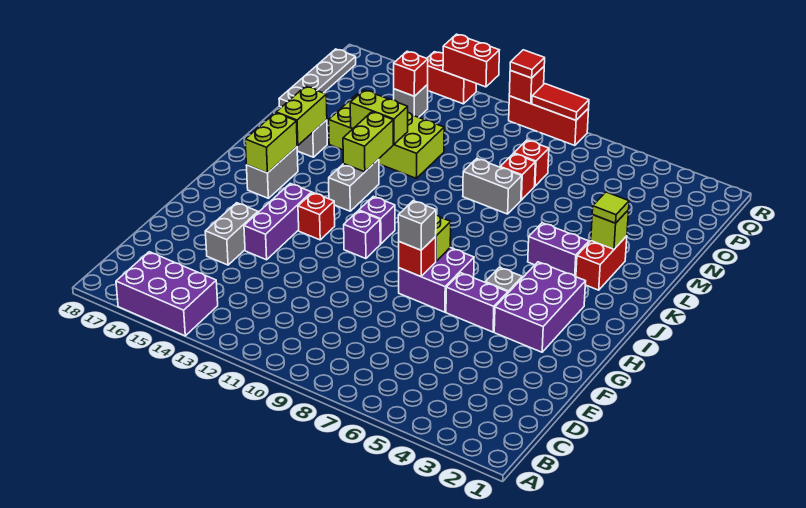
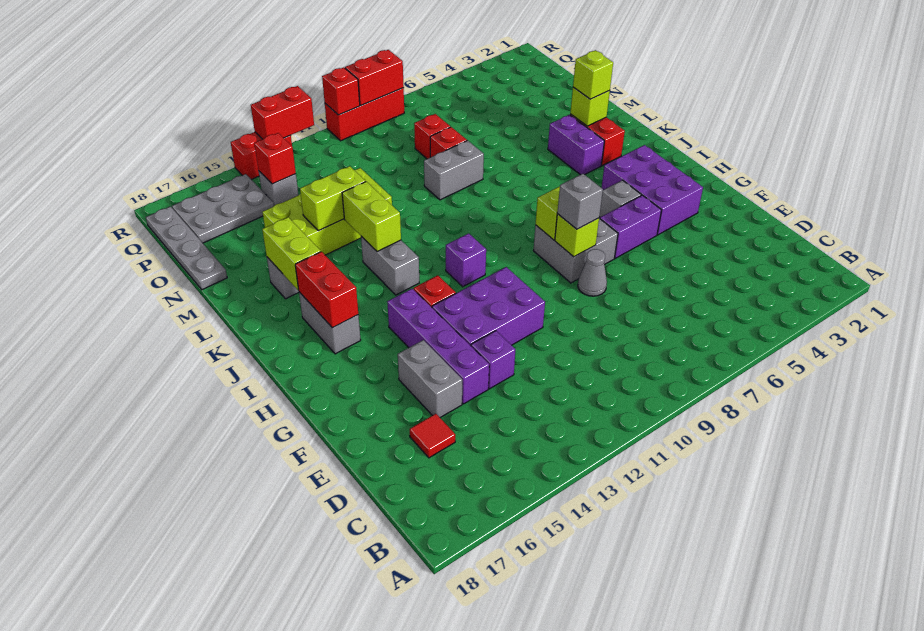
purple brick A14:B16 level 1 -> purple brick F11:G13 level 1
none -> grey cone F8 level 1
purple brick F14:H14 level 1 -> purple brick E14:H14 level 1
purple brick G7:H8 level 1 -> grey brick G7:H8 level 1
red brick G8 level 2 -> lime brick G8 level 2
purple brick H11 level 1 -> purple brick E13 level 1
lime brick I16:J16 level 2 -> red brick I16:J16 level 2
purple brick K4:K5 level 1 -> purple brick K4:L4 level 1
lime tile L3 level 3 -> lime brick L3 level 3
none -> grey plate P15:Q17 level 1
red tile R8:R9 level 2 -> red brick R8:R9 level 2
red tile R10 level 3 -> red tile D16 level 1

